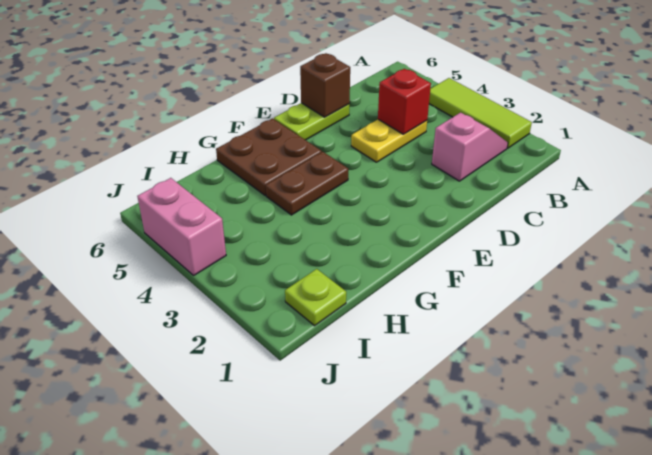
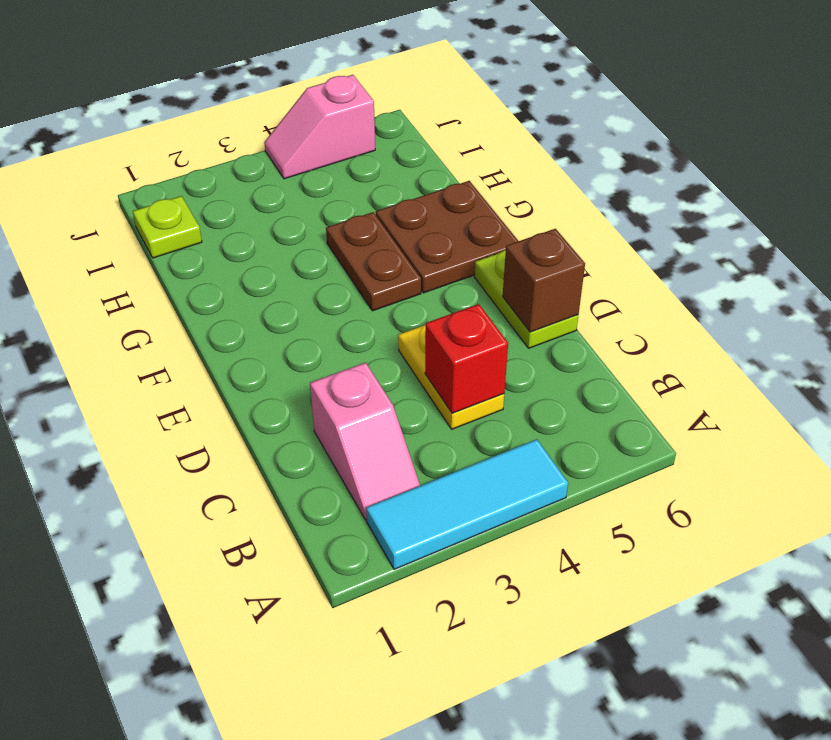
lime tile A2:A4 level 1 -> cyan tile A2:A4 level 1
pink brick J4:J5 level 1 -> pink slope J4:J5 level 1 top 5

